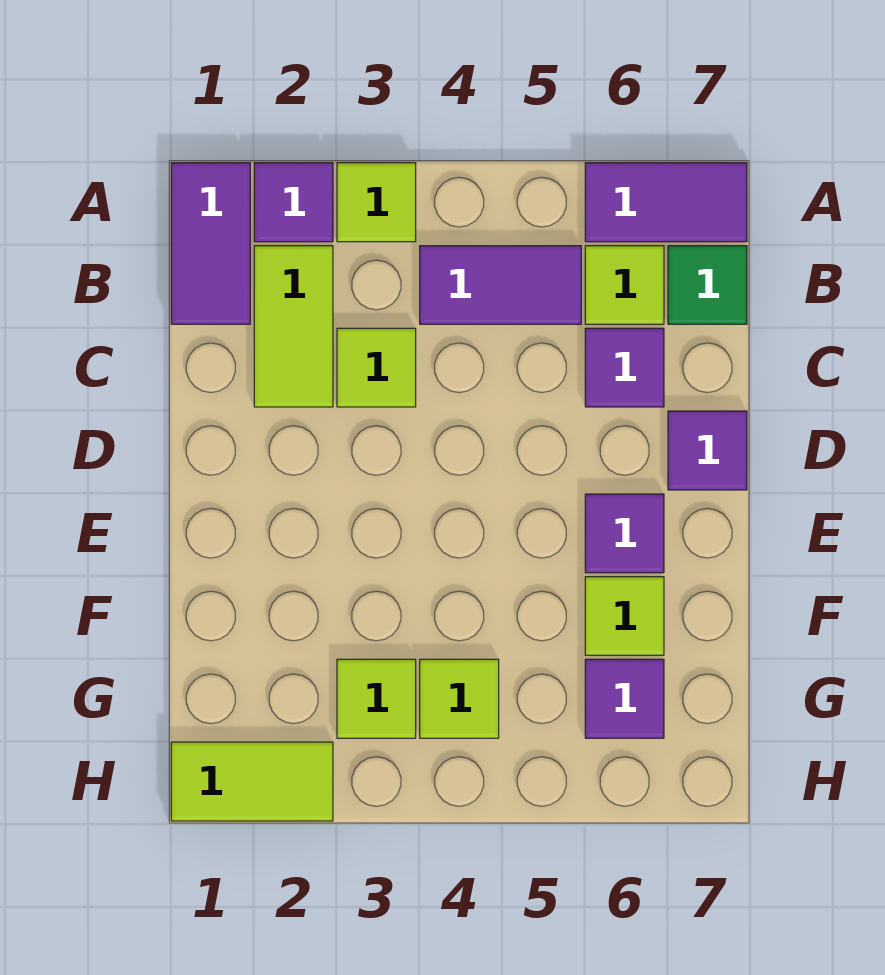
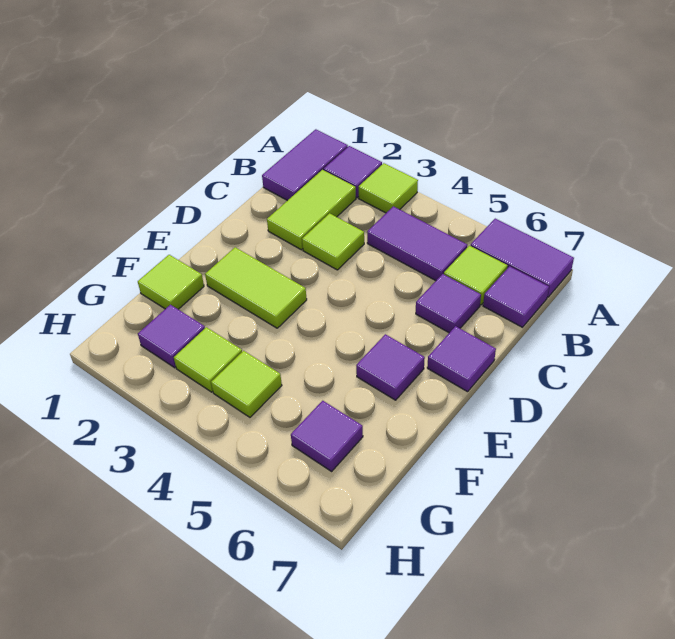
green tile B7 level 1 -> purple tile B7 level 1
lime tile F6 level 1 -> lime tile F1 level 1
none -> purple tile G2 level 1
lime tile H1:H2 level 1 -> lime tile E2:E3 level 1

